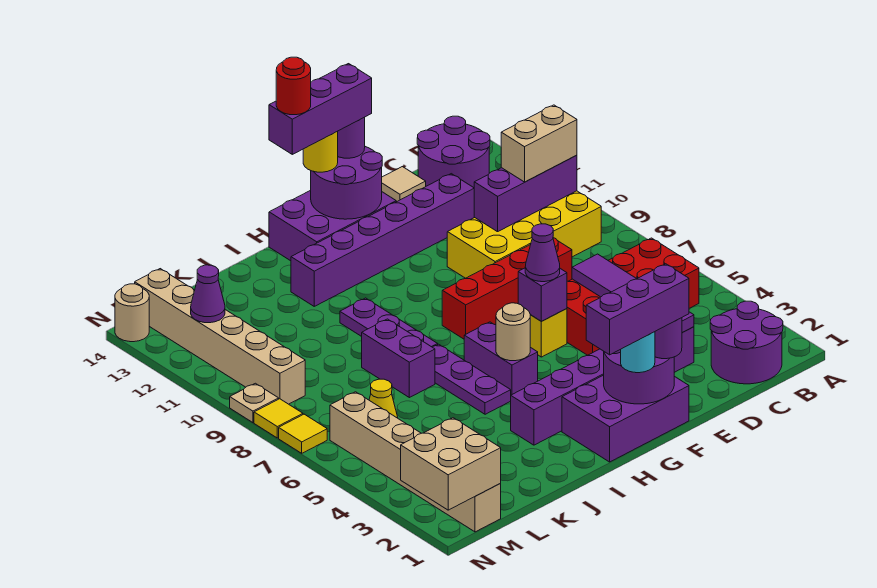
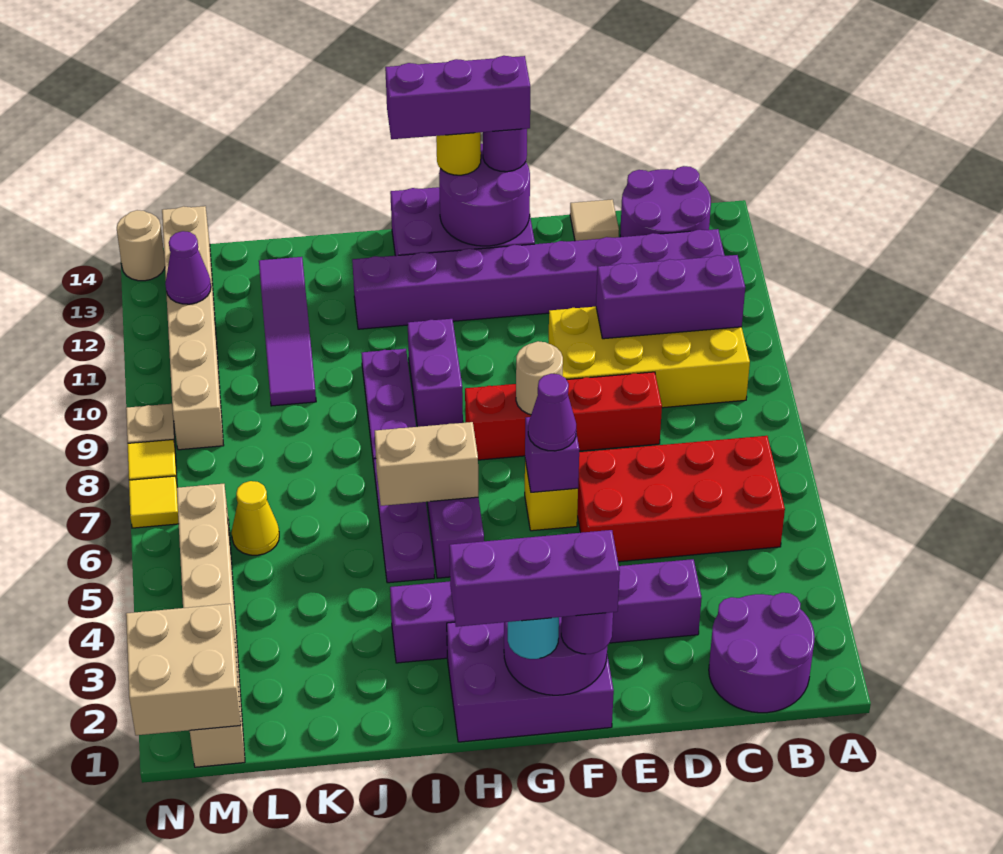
tan brick B10:C10 level 3 -> tan brick H6:I6 level 2
purple tile D3:D6 level 2 -> purple tile K10:K13 level 1
purple brick D12:I12 level 1 -> purple brick B12:I12 level 1
tan round brick H5 level 2 -> tan round brick F8 level 2
red round brick H14 level 5 -> none
purple brick J7:J8 level 1 -> purple brick H9:H10 level 1

